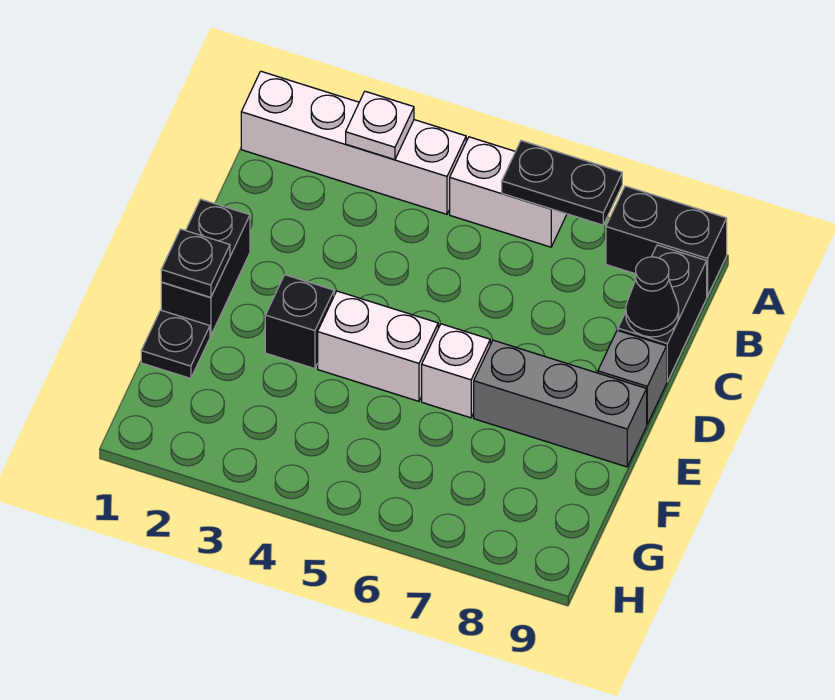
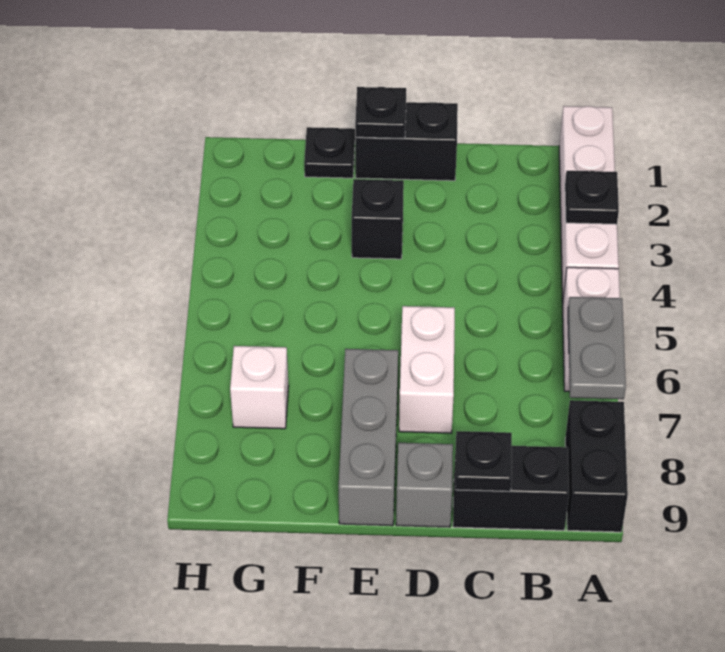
white plate A3 level 2 -> black plate A3 level 2
black plate A6:A7 level 2 -> grey plate A6:A7 level 2
black cone C9 level 2 -> black plate C9 level 2
white brick E4:E5 level 1 -> white brick D6:D7 level 1
white brick E6 level 1 -> white brick G7 level 1

